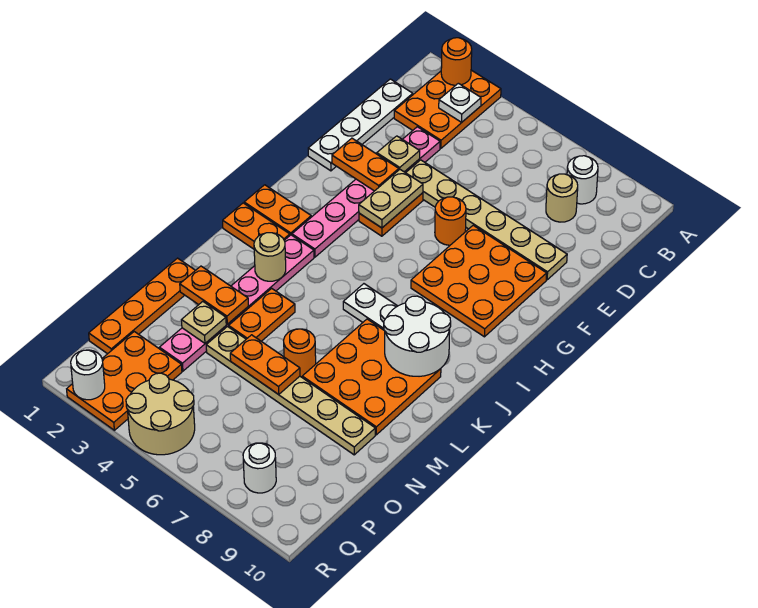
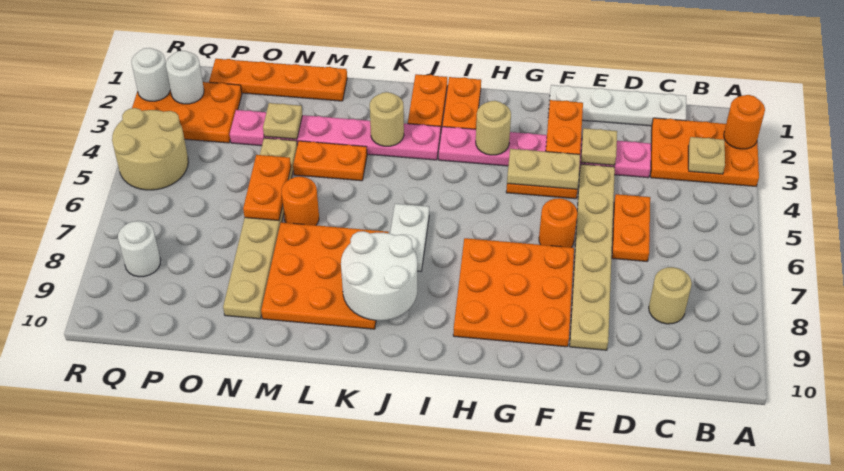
white plate B3 level 2 -> tan plate B3 level 2
white round brick B8 level 1 -> white round brick Q2 level 2
none -> tan round brick H3 level 2
orange plate M2:M3 level 2 -> orange plate D5:D6 level 1

